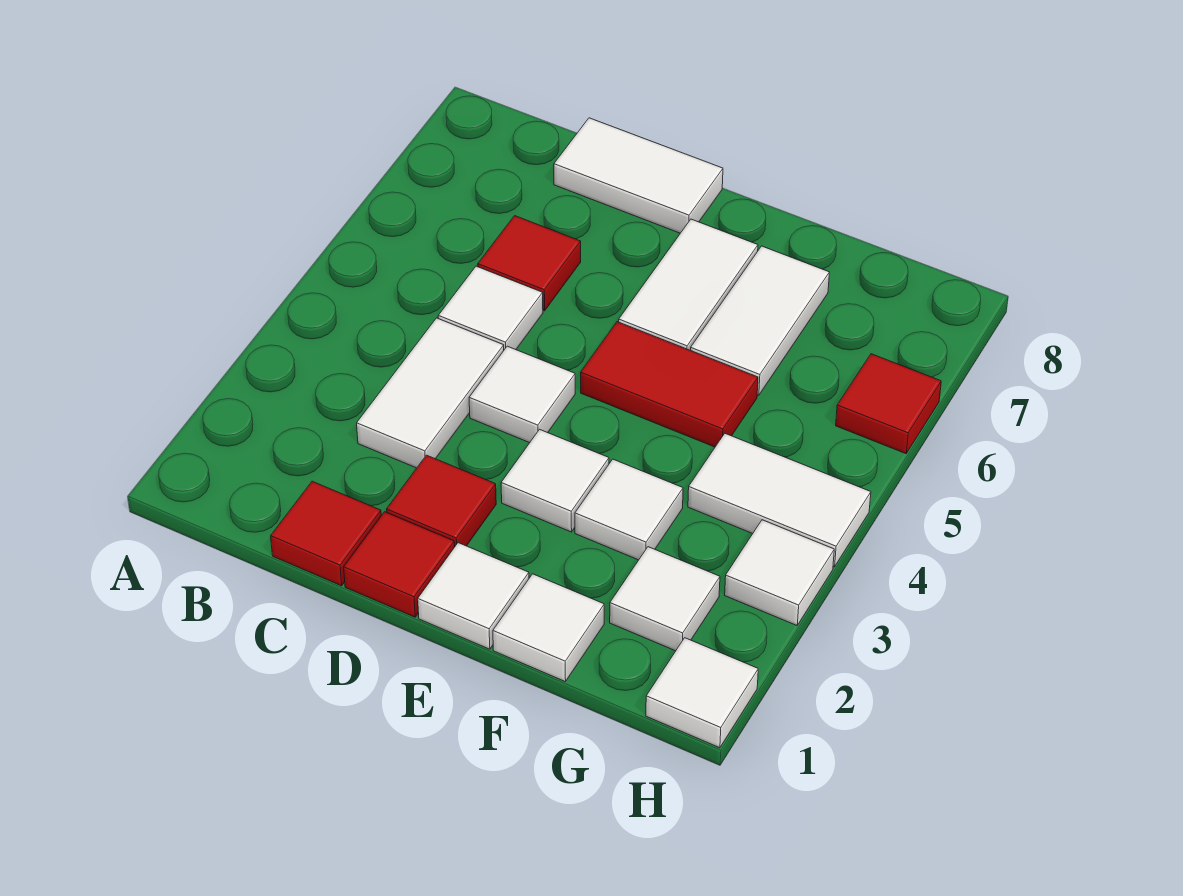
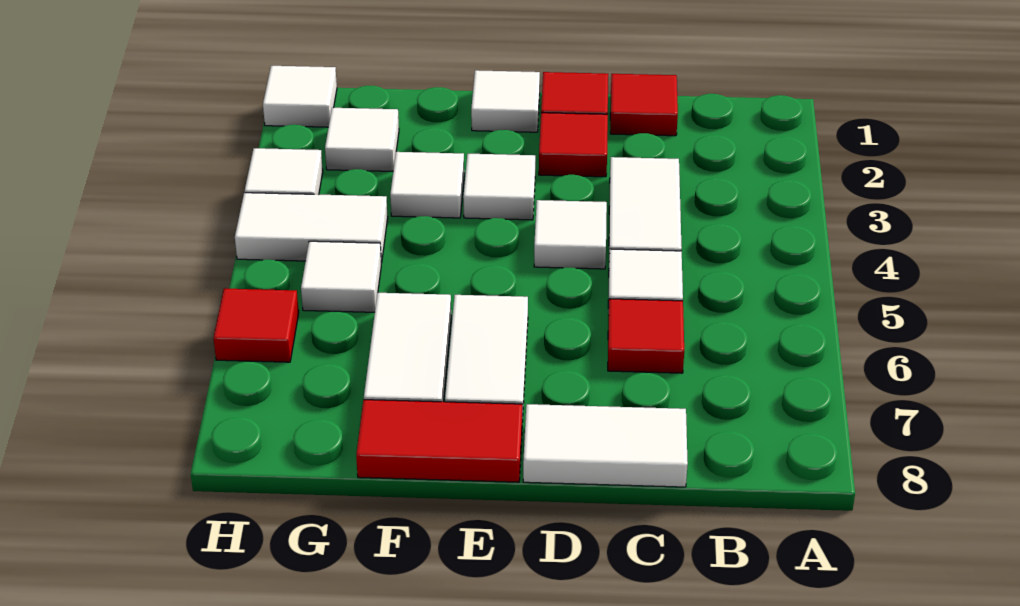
red tile E5:F5 level 1 -> red tile E8:F8 level 1
white tile F1 level 1 -> white tile G5 level 1

